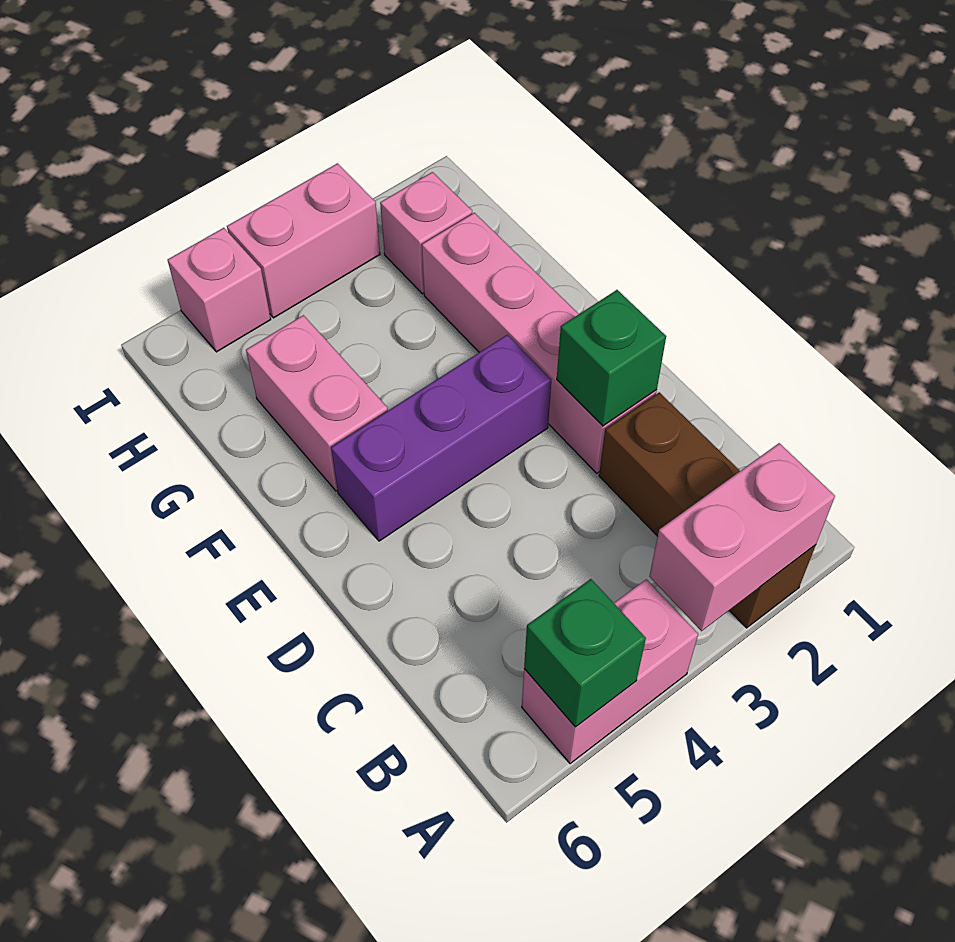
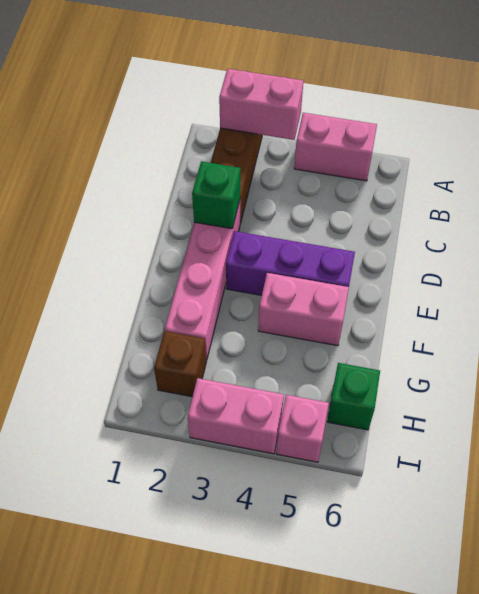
green brick A5 level 2 -> green brick H6 level 1
pink brick F5:G5 level 1 -> pink brick F4:F5 level 1
pink brick H2 level 1 -> brown brick H2 level 1

